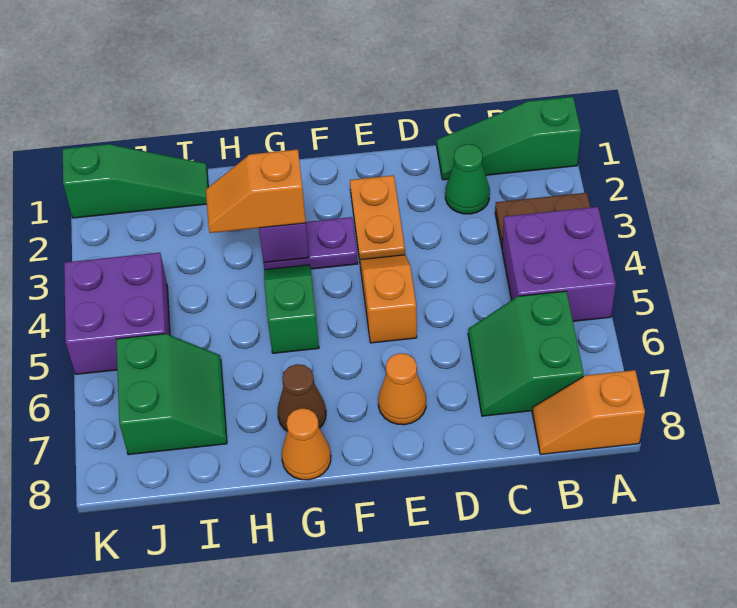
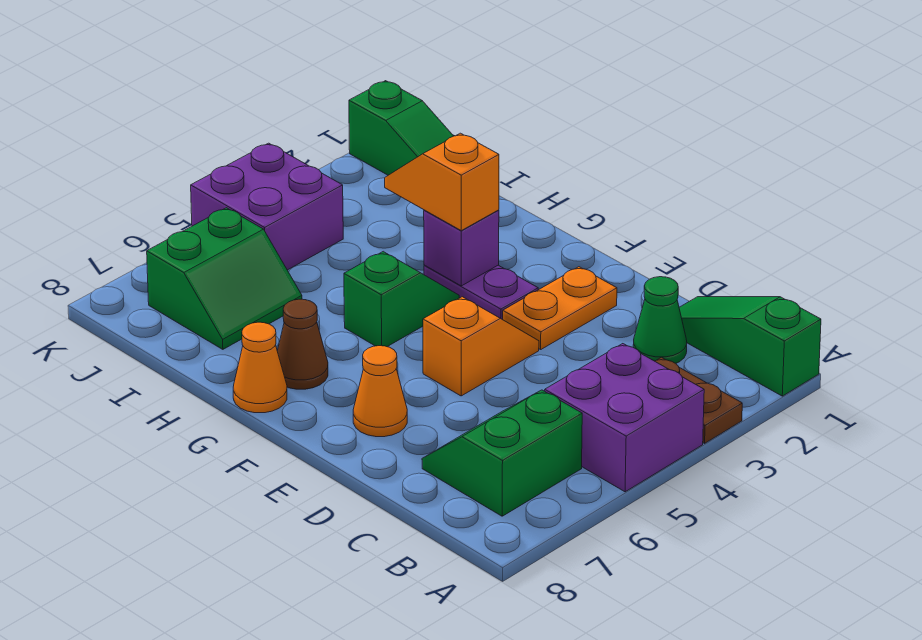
orange slope A8:B8 level 1 top A -> none

